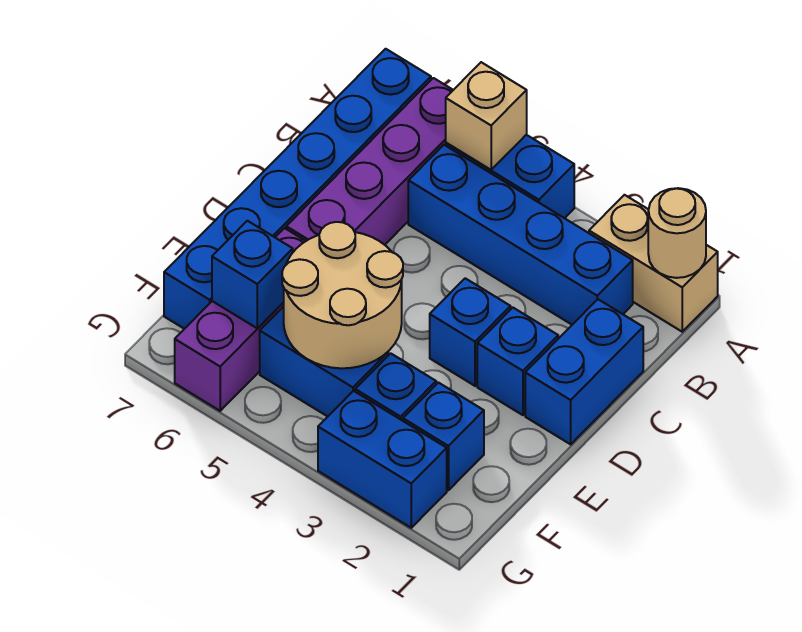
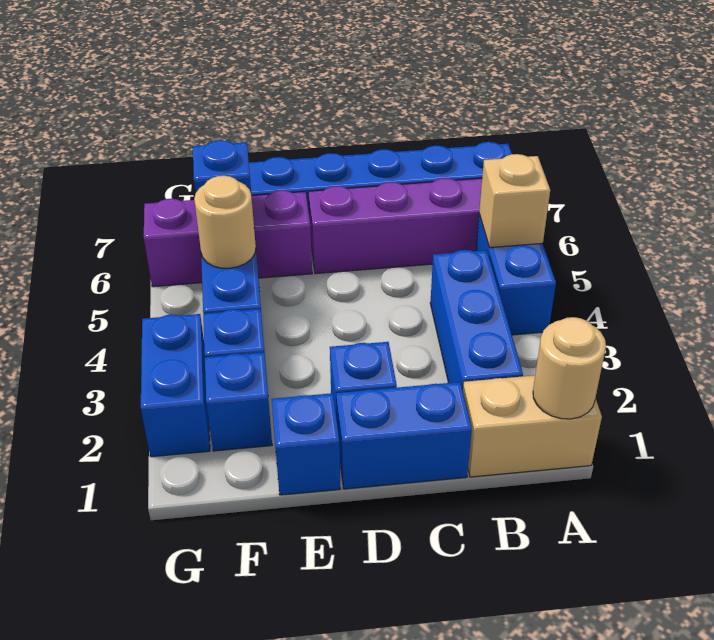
tan brick A1:A2 level 1 -> tan brick A1:B1 level 1
blue brick B2:B5 level 1 -> blue brick B2:B4 level 1
blue brick D3 level 1 -> blue brick E1 level 1
tan round brick E4:F5 level 2 -> tan round brick F5 level 2

